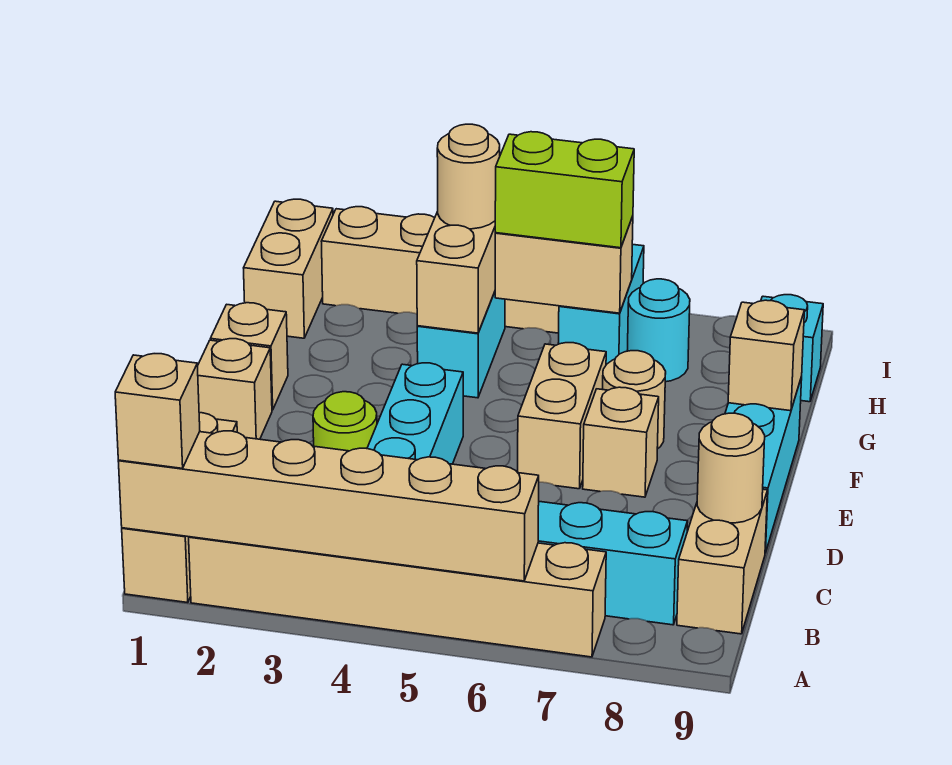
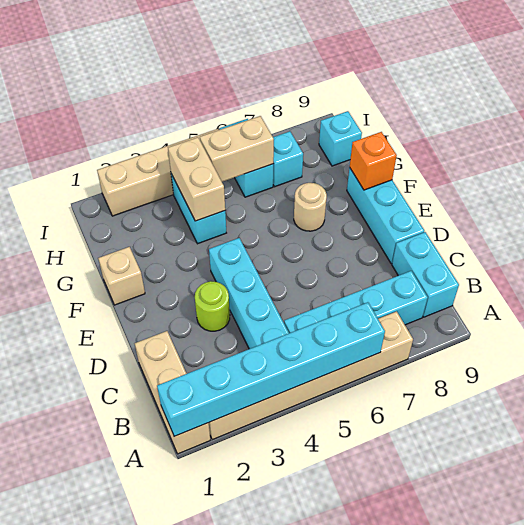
tan brick A1:A6 level 2 -> cyan brick A1:A6 level 2
tan brick A1 level 3 -> none
tan brick B9:C9 level 1 -> cyan brick B9:C9 level 1
tan round brick C9 level 2 -> none
tan brick E1 level 1 -> none
tan brick E6:F6 level 1 -> none
tan brick E7 level 1 -> none
tan brick F9 level 2 -> orange brick F9 level 2
tan brick H1:I1 level 1 -> none
tan round brick H4 level 3 -> none
lime brick H5:H6 level 3 -> none
cyan round brick H7 level 1 -> cyan brick H7 level 1

